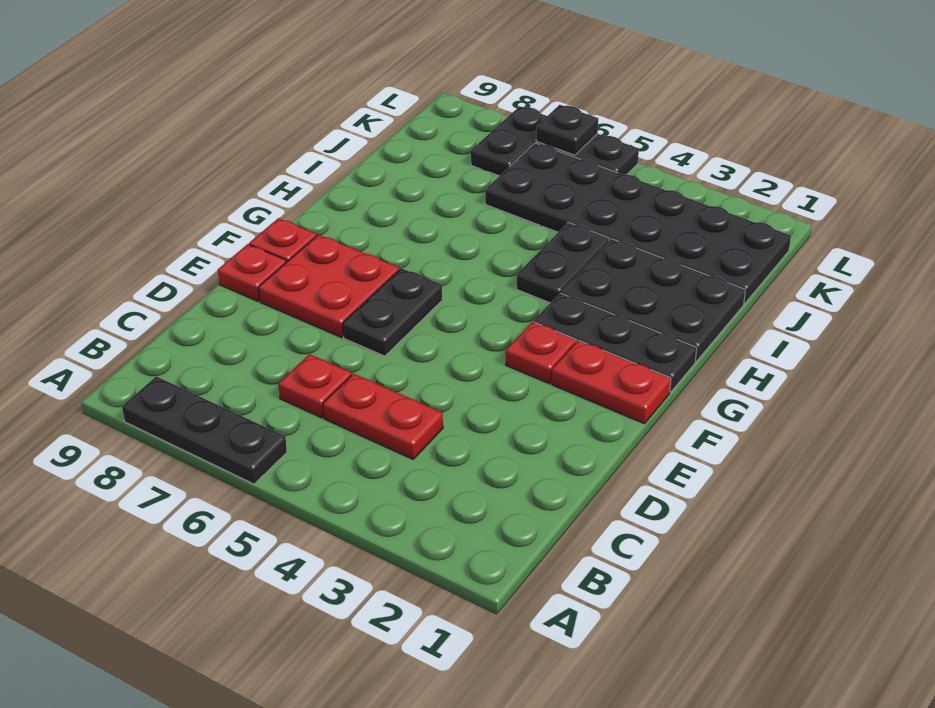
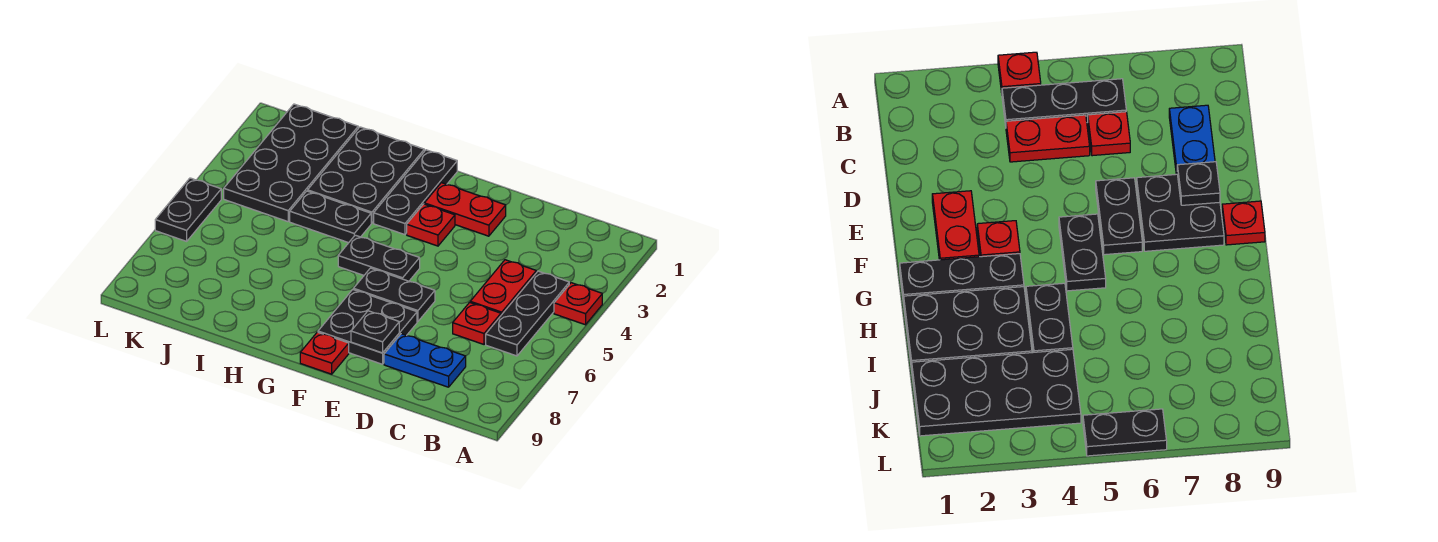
black plate A6:A8 level 1 -> black plate B4:B6 level 1
none -> blue plate C8:D8 level 1
red plate E7:F8 level 1 -> black plate E7:F8 level 1
red plate E9 level 1 -> red plate A4 level 1
red plate F1:F2 level 1 -> red plate E2:F2 level 1
black plate J1:K6 level 1 -> black plate J1:K4 level 1
black plate K7:L7 level 1 -> black plate F5:G5 level 1
black plate L6 level 2 -> black plate E8 level 2

